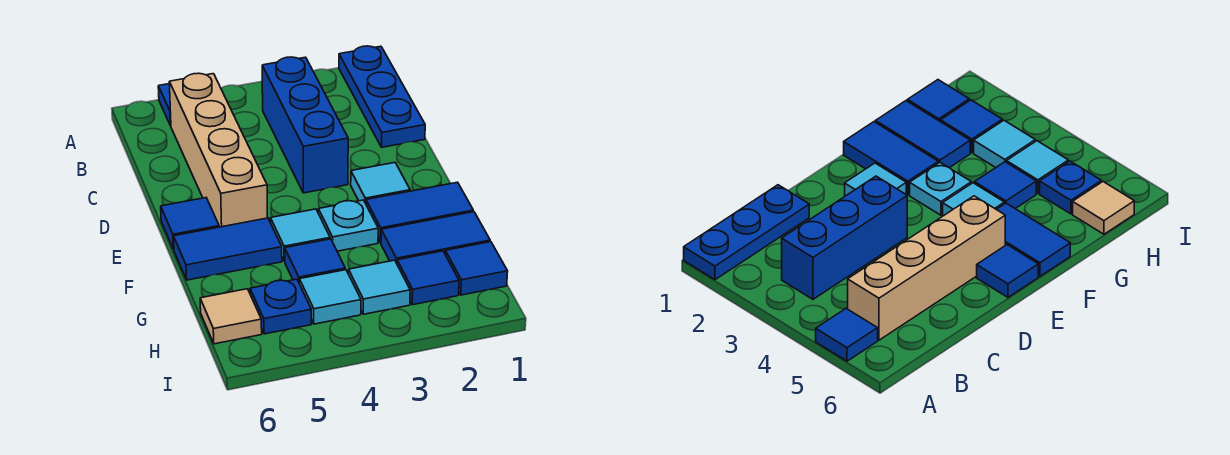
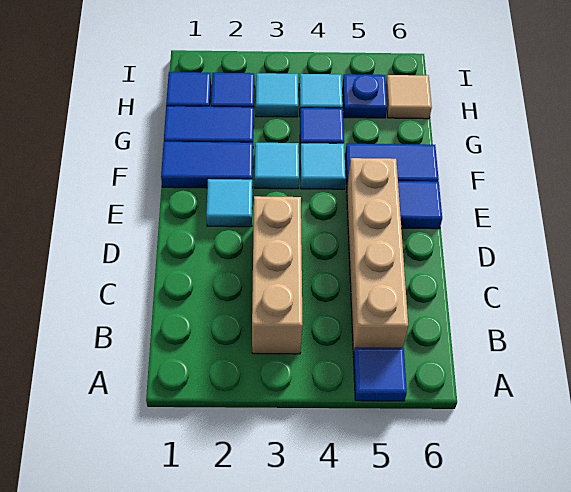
blue plate A1:C1 level 1 -> none
blue brick B3:D3 level 1 -> tan brick B3:D3 level 1
cyan plate F3 level 1 -> cyan tile F3 level 1

